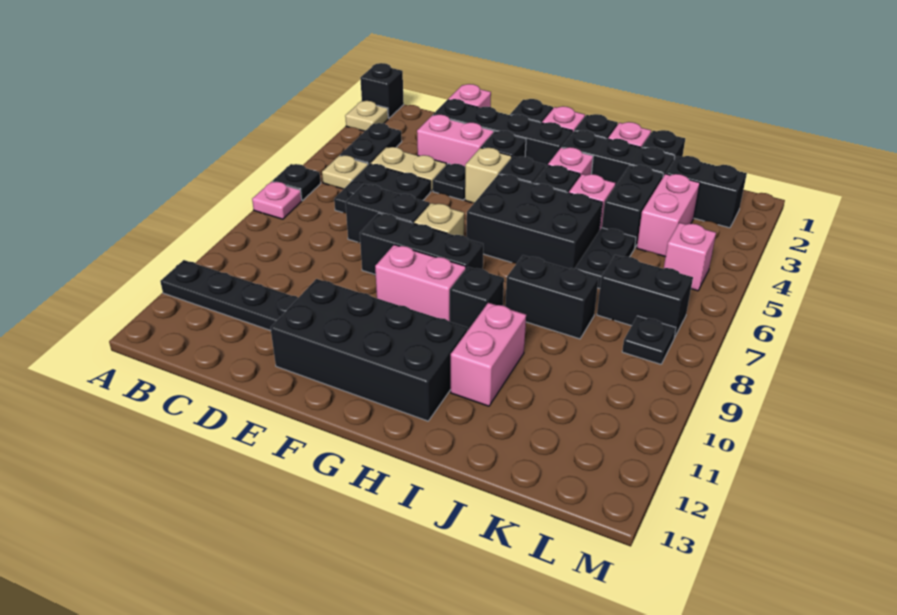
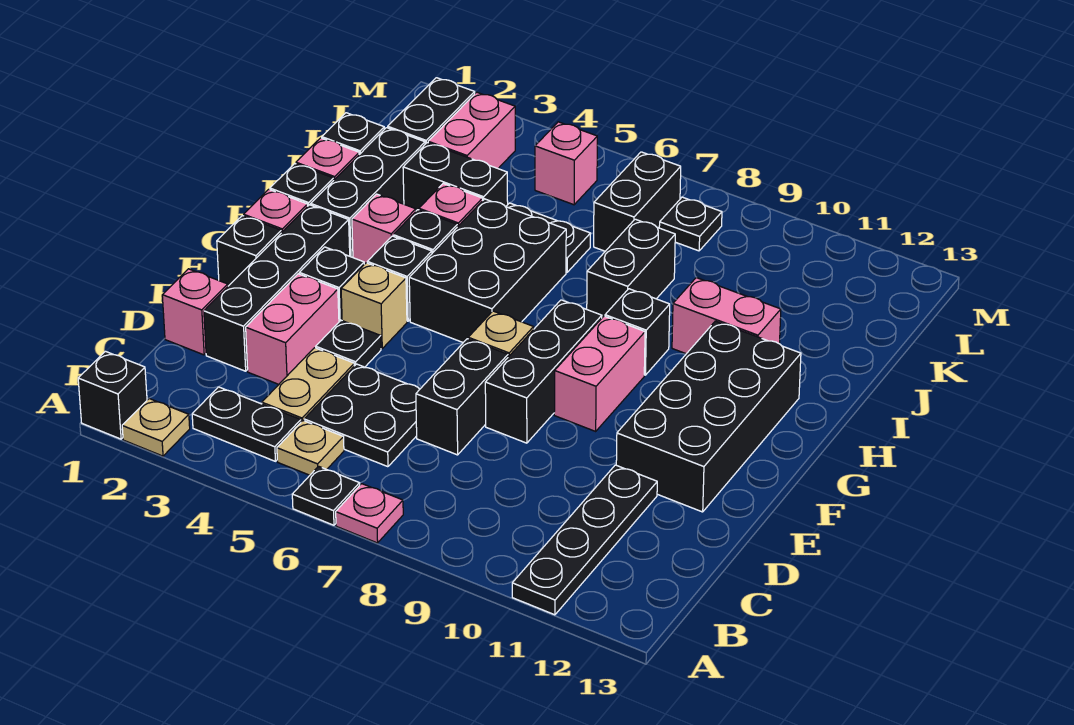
pink brick K3:K4 level 1 -> pink brick K3:L3 level 1

